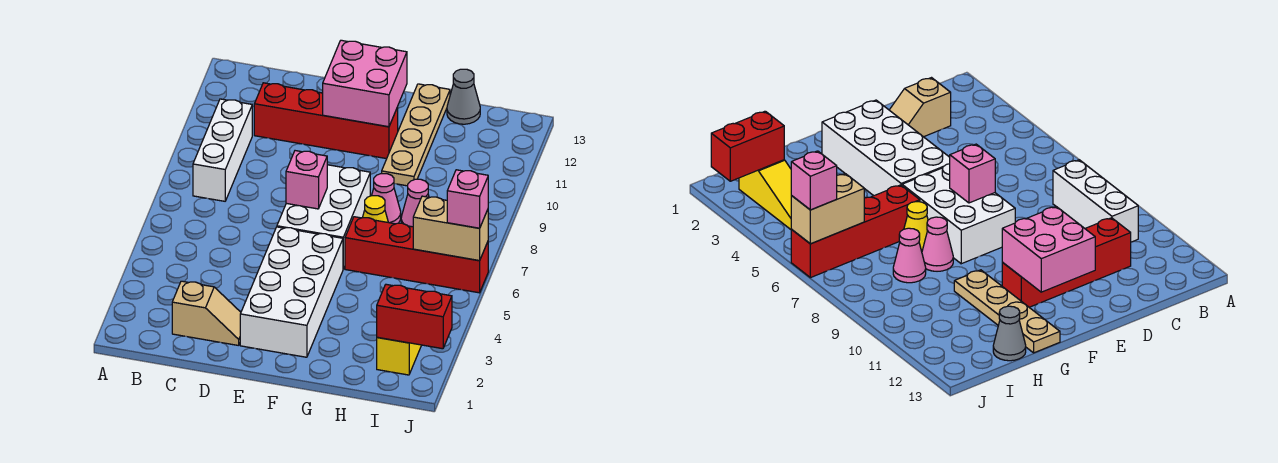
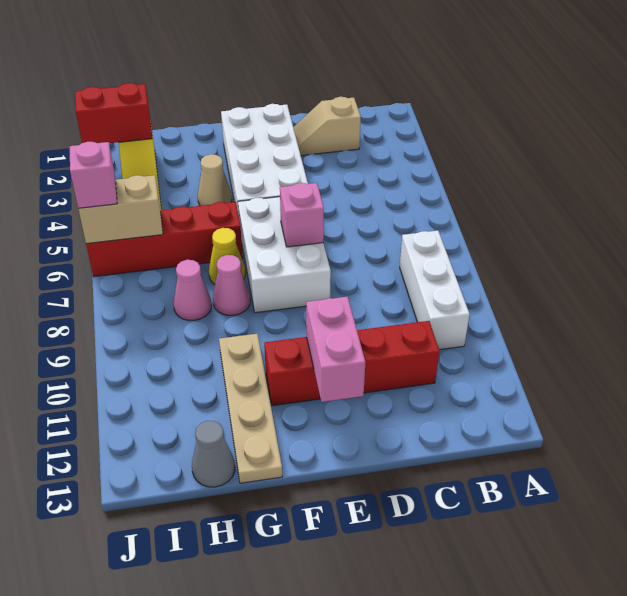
pink brick E11:F12 level 2 -> pink brick E11:E12 level 2
none -> tan cone G4 level 1

